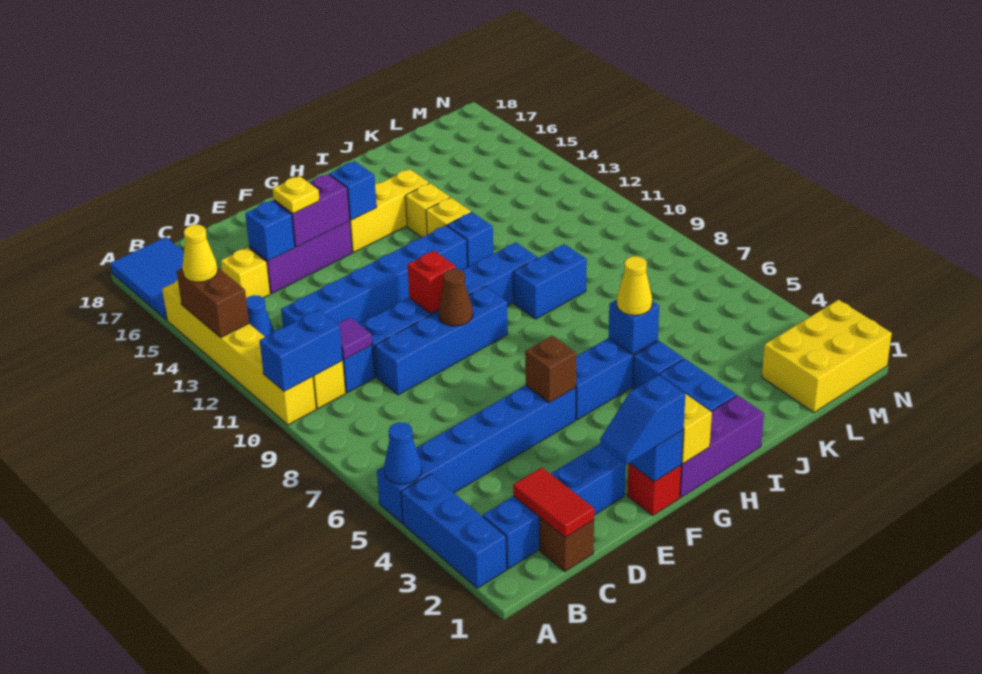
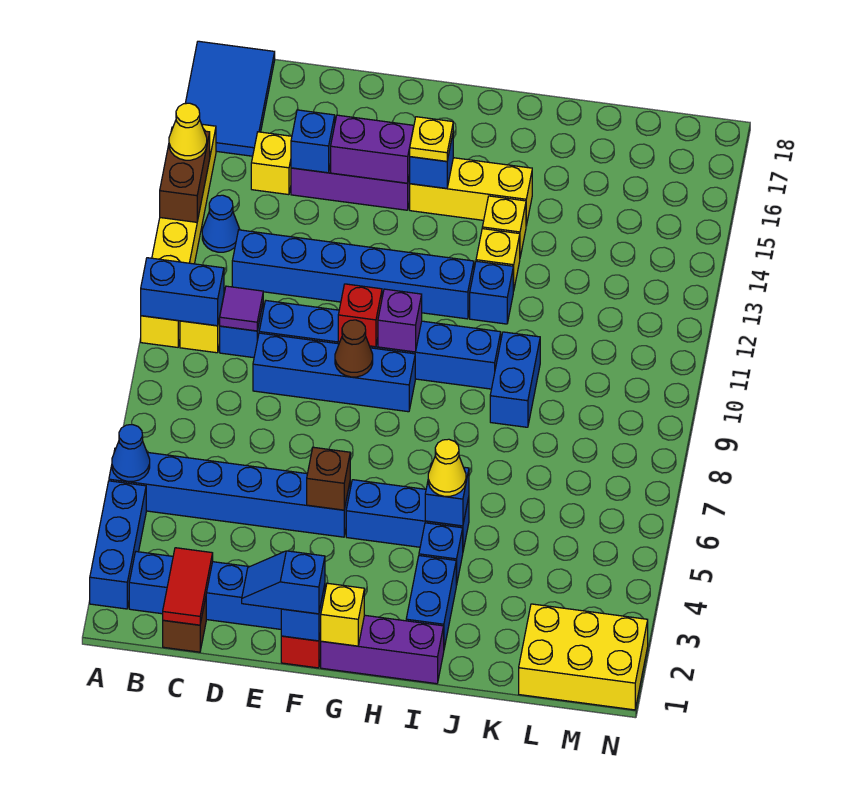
yellow plate E15 level 3 -> yellow plate G15 level 3
none -> purple brick G10 level 2
blue brick I9:J9 level 1 -> blue brick J9:J10 level 1

